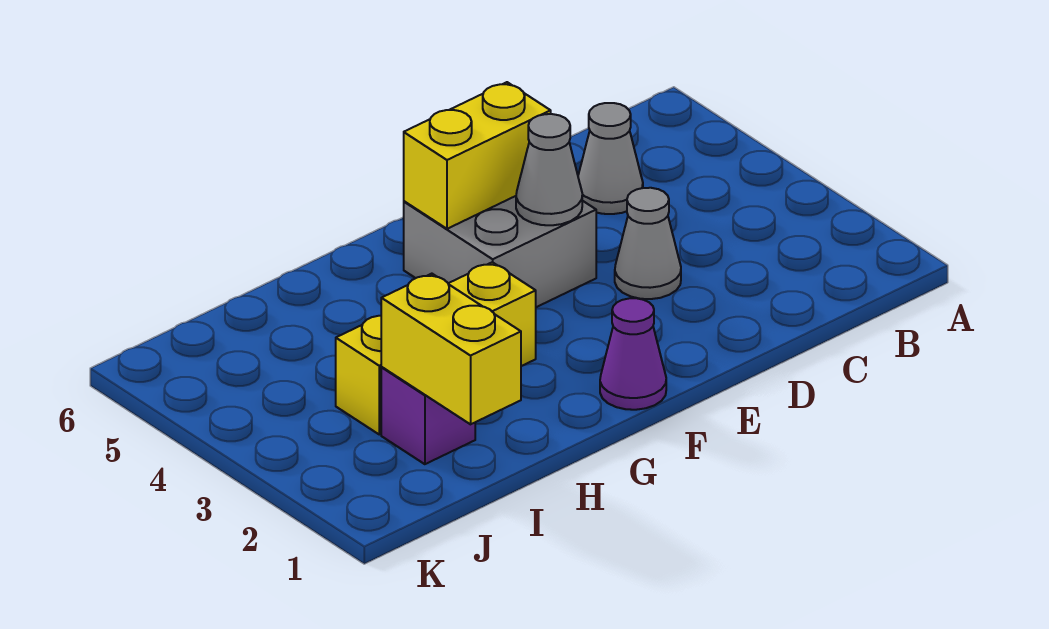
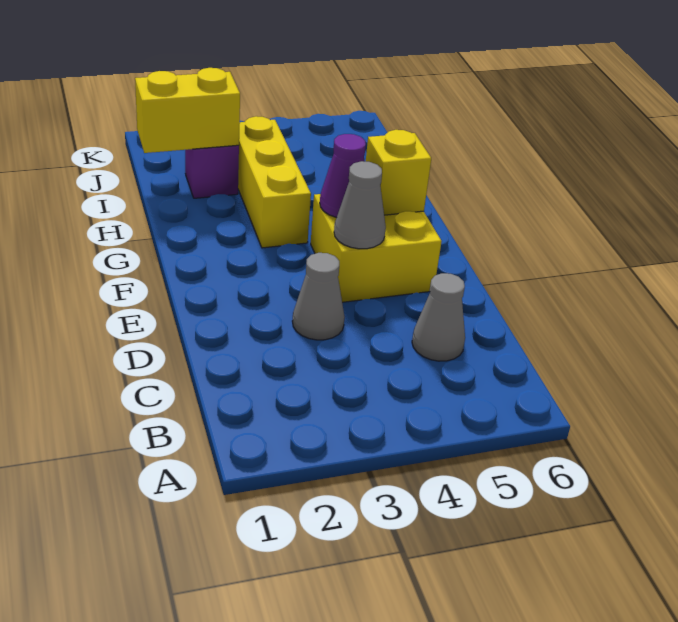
grey brick E4:F5 level 1 -> yellow brick E4:F5 level 1
yellow brick E5:F5 level 2 -> yellow brick F5 level 2
purple cone F1 level 1 -> purple cone F4 level 2

